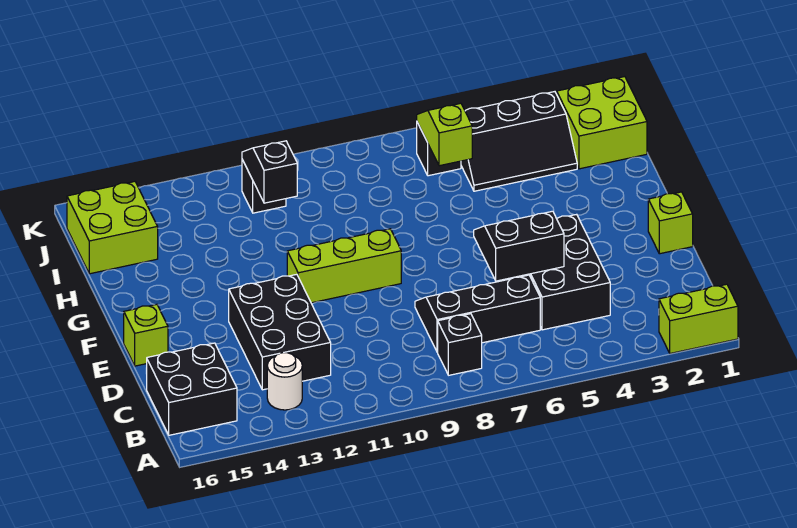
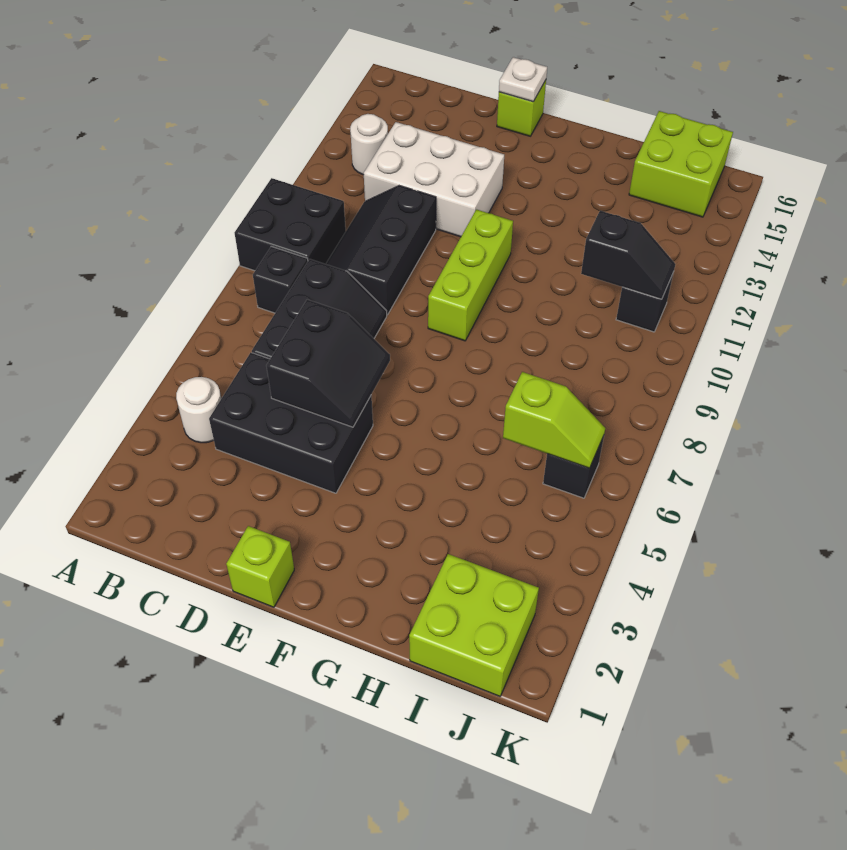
lime brick A1:A2 level 1 -> none
none -> white round brick B4 level 1
black brick B15:C16 level 1 -> black brick A9:B10 level 1
black brick C12:E13 level 1 -> white brick C12:E13 level 1
none -> white plate E16 level 2
black slope I3:J5 level 1 top J -> black slope C9:D11 level 1 top D

